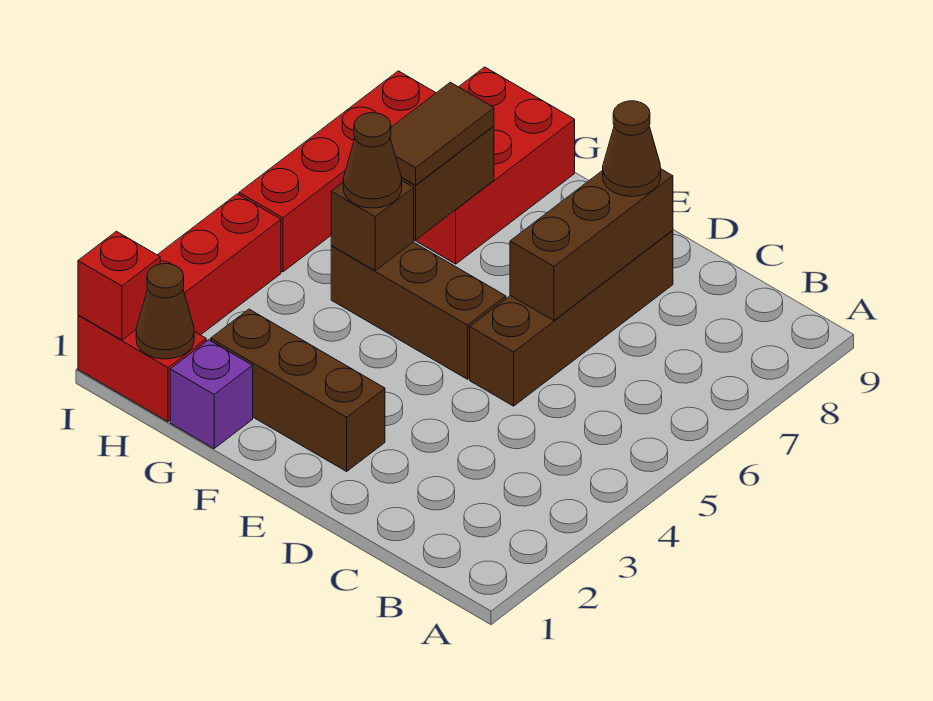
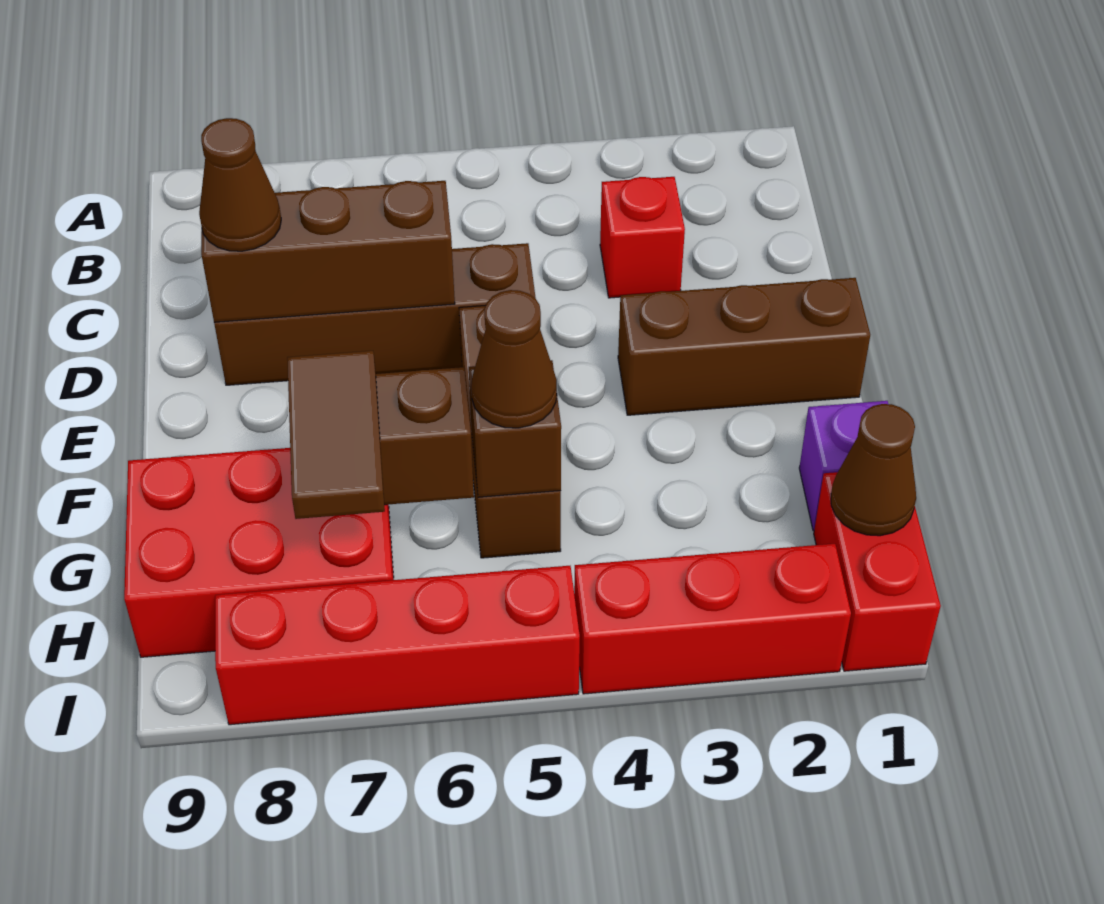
brown brick E2:G2 level 1 -> brown brick E1:E3 level 1
brown tile G6:G7 level 3 -> brown tile G7:H7 level 3
red brick I1 level 2 -> red brick C3 level 1

